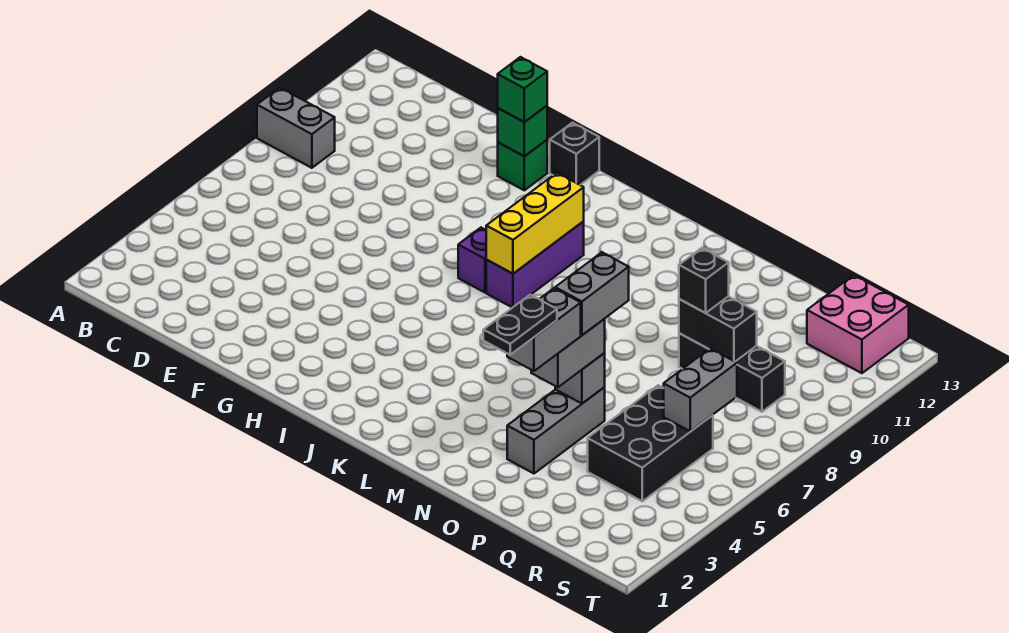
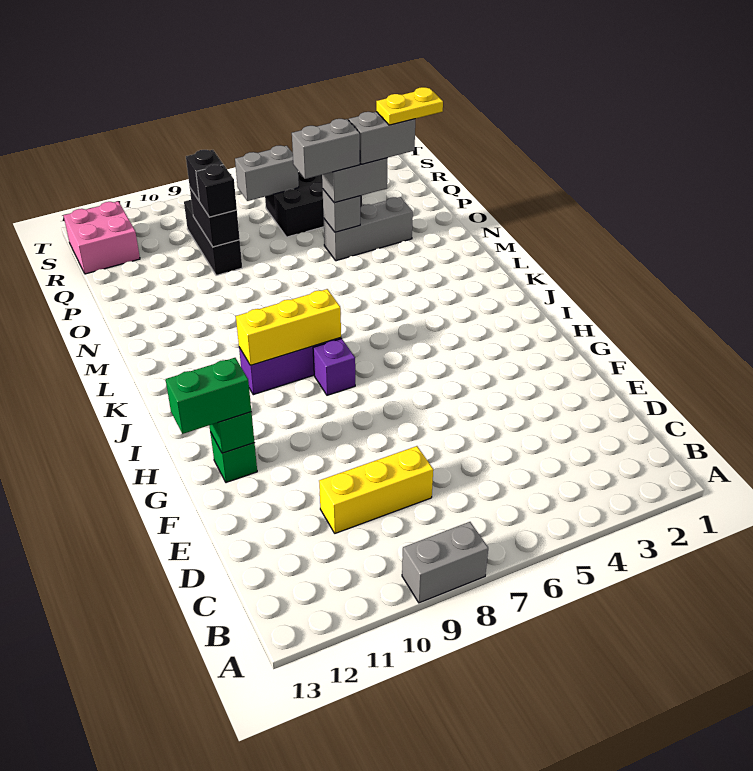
grey brick A9:B9 level 1 -> grey brick A8:A9 level 1
none -> yellow brick D8:D10 level 1
green brick G12 level 3 -> green brick G12:G13 level 3
black brick H13 level 1 -> black brick Q9 level 3
black plate O2:O3 level 5 -> yellow plate O2:O3 level 5

